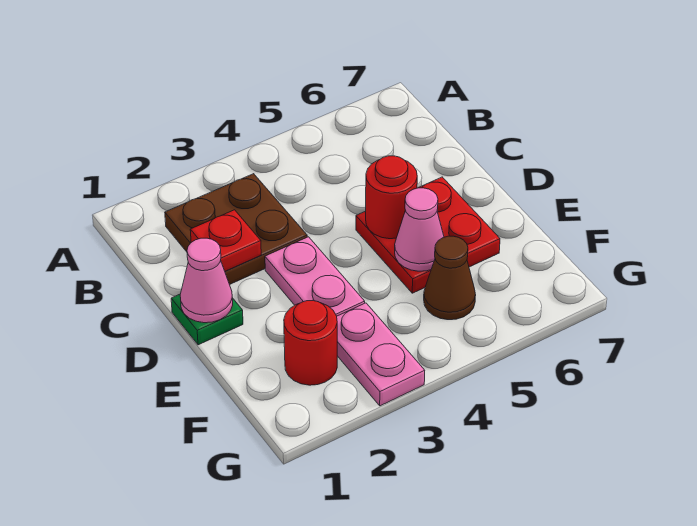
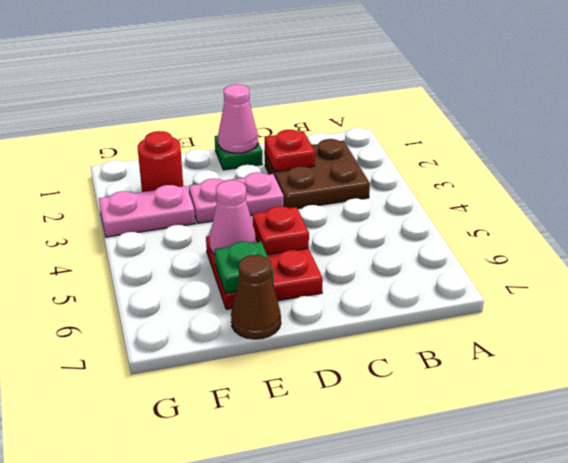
red round brick D5 level 2 -> red plate D5 level 2
none -> green plate E6 level 2
brown cone F5 level 1 -> brown cone E7 level 1

